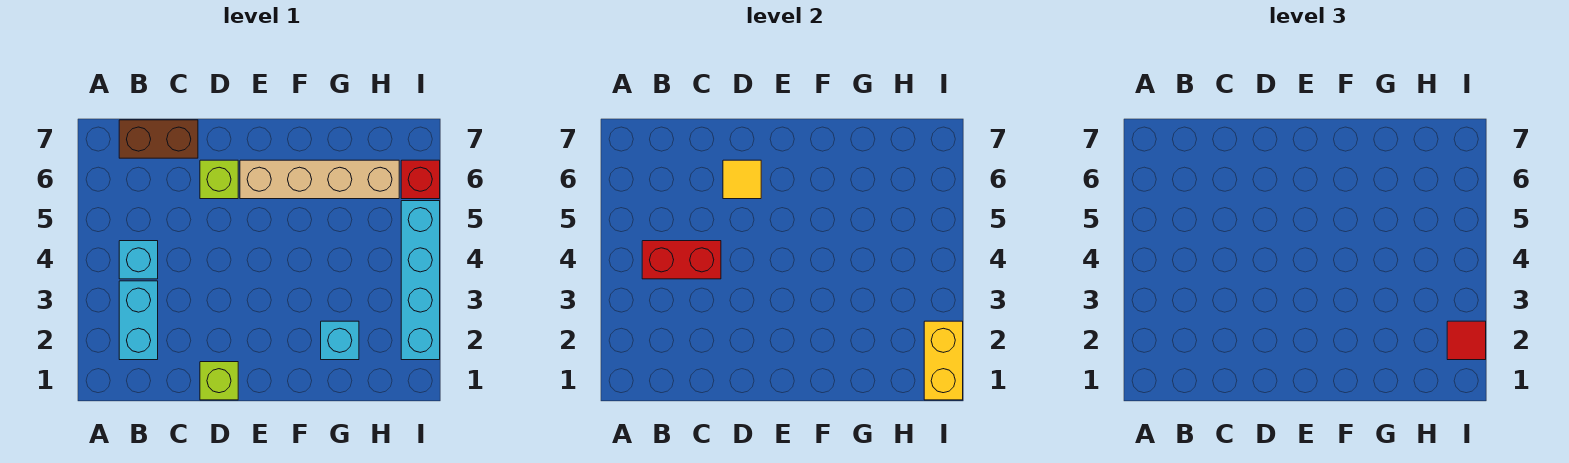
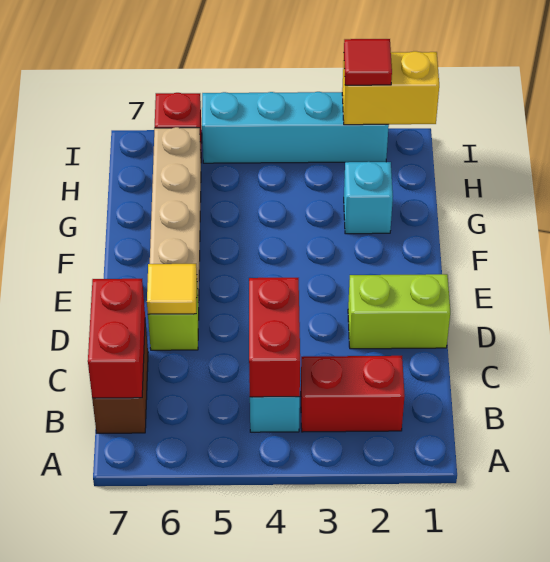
cyan brick B2:B3 level 1 -> red brick B2:B3 level 1
none -> red brick B7:C7 level 2
lime brick D1 level 1 -> lime brick D1:D2 level 1

